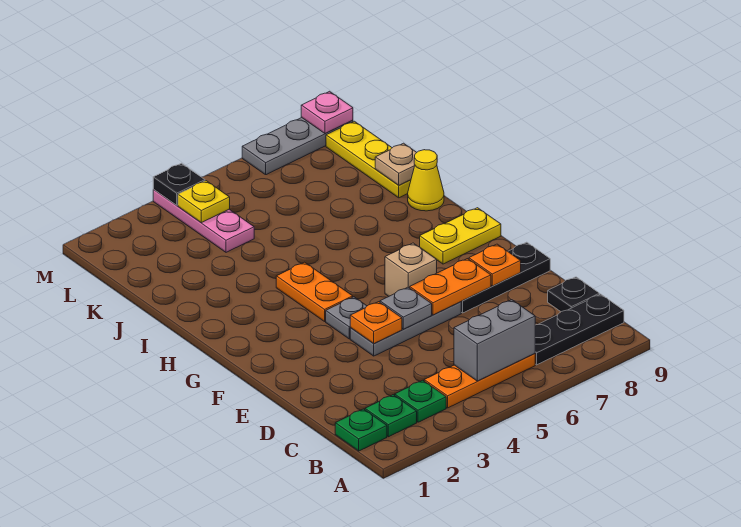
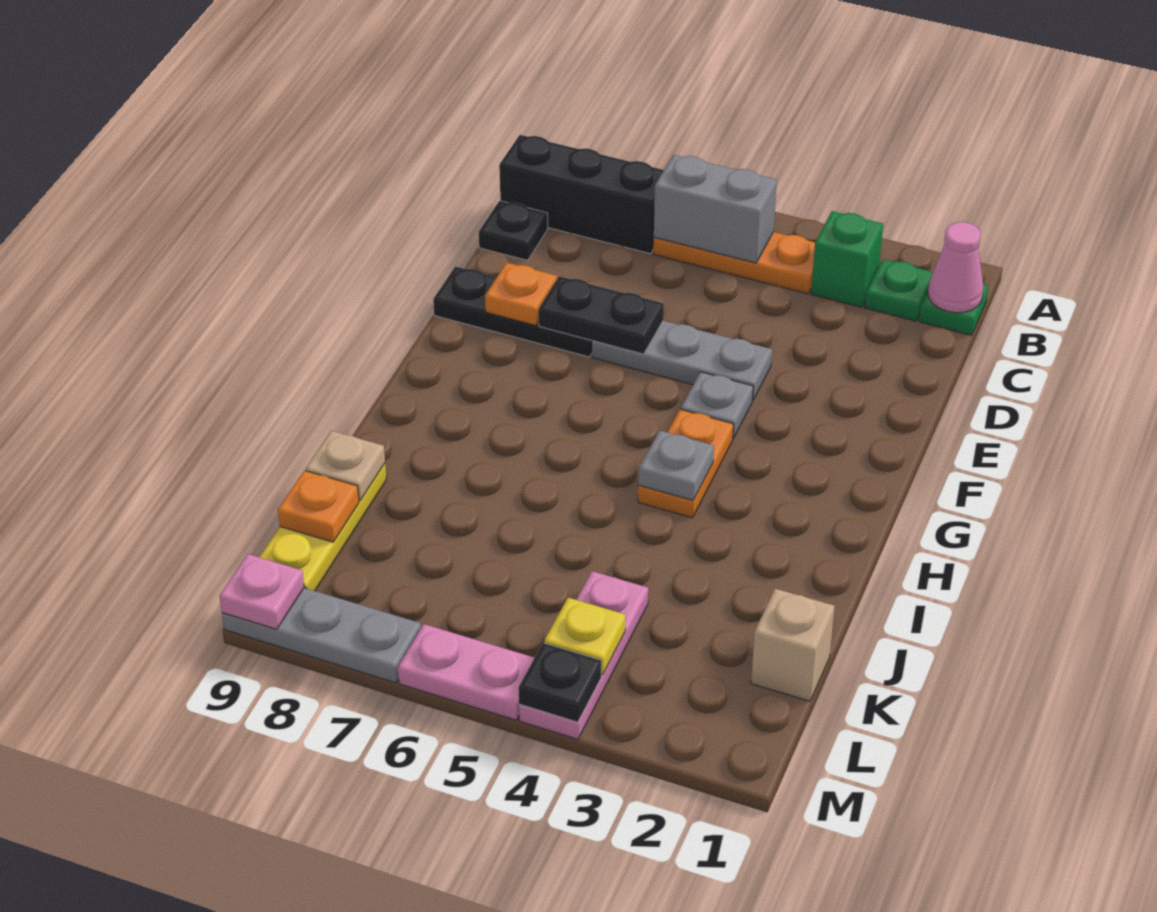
none -> pink cone B1 level 2
green plate B3 level 1 -> green brick B3 level 1
black plate B7:B9 level 1 -> black brick B7:B9 level 1
orange plate E4 level 2 -> orange plate K9 level 2
grey plate E5 level 2 -> grey plate H4 level 2
orange plate E6:E7 level 2 -> black plate E6:E7 level 2
tan brick F6 level 1 -> tan brick K1 level 1
yellow plate G8:G9 level 1 -> none
yellow cone I9 level 1 -> none
none -> pink plate M5:M6 level 1

